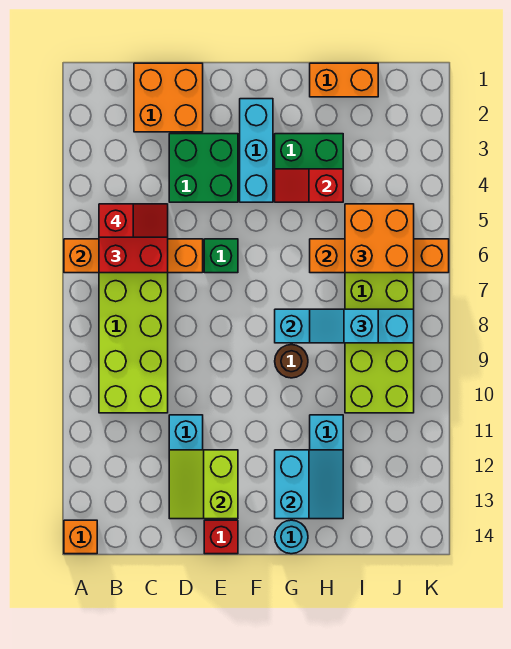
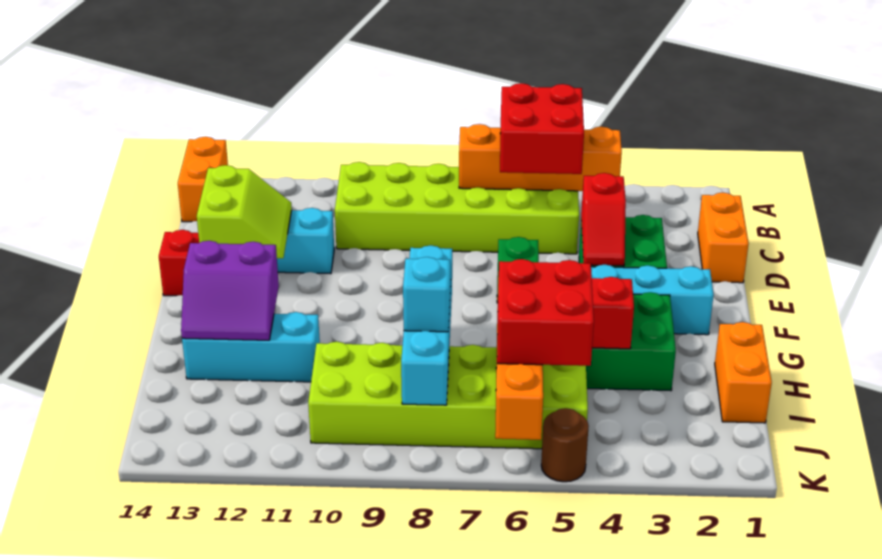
orange brick A6:D6 level 2 -> orange brick B4:B7 level 2
orange brick A14 level 1 -> orange brick A14:B14 level 1
red slope B5:C5 level 4 top B -> red slope D4:E4 level 2 top D
orange brick C1:D2 level 1 -> orange brick C1:D1 level 1
lime slope D12:E13 level 2 top E -> lime slope D12:E13 level 2 top 13
brown round brick G9 level 1 -> brown round brick K5 level 1
cyan slope G12:H13 level 2 top G -> purple slope G12:H13 level 2 top G
cyan round brick G14 level 1 -> none
orange brick I5:J6 level 3 -> red brick I5:J6 level 3

